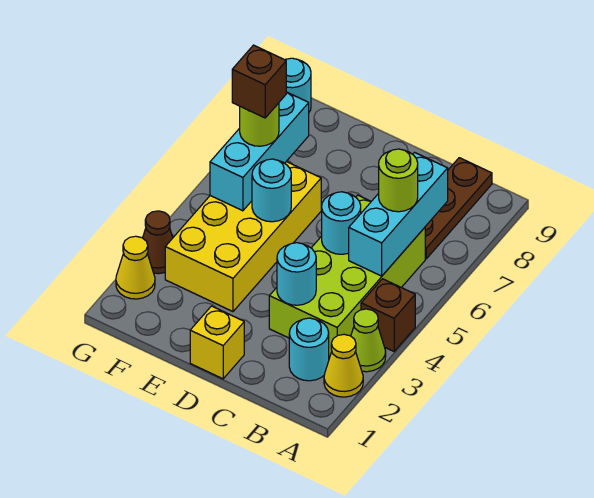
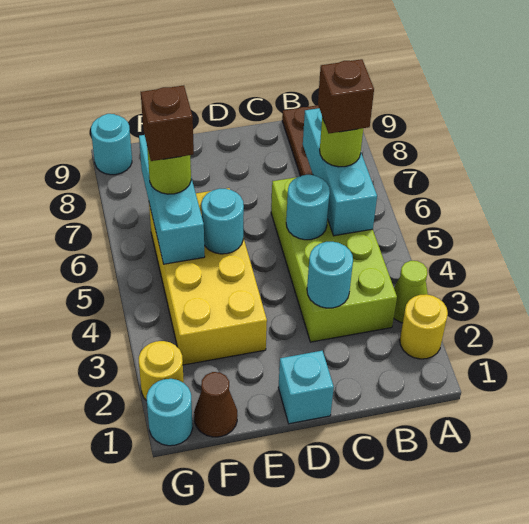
yellow cone A2 level 1 -> yellow round brick A2 level 1
brown brick A4 level 1 -> brown brick B6 level 4
cyan round brick B2 level 1 -> cyan round brick G1 level 1
yellow brick D1 level 1 -> cyan brick D1 level 1
yellow cone G2 level 1 -> yellow round brick G2 level 1
brown cone G3 level 1 -> brown cone F1 level 1

